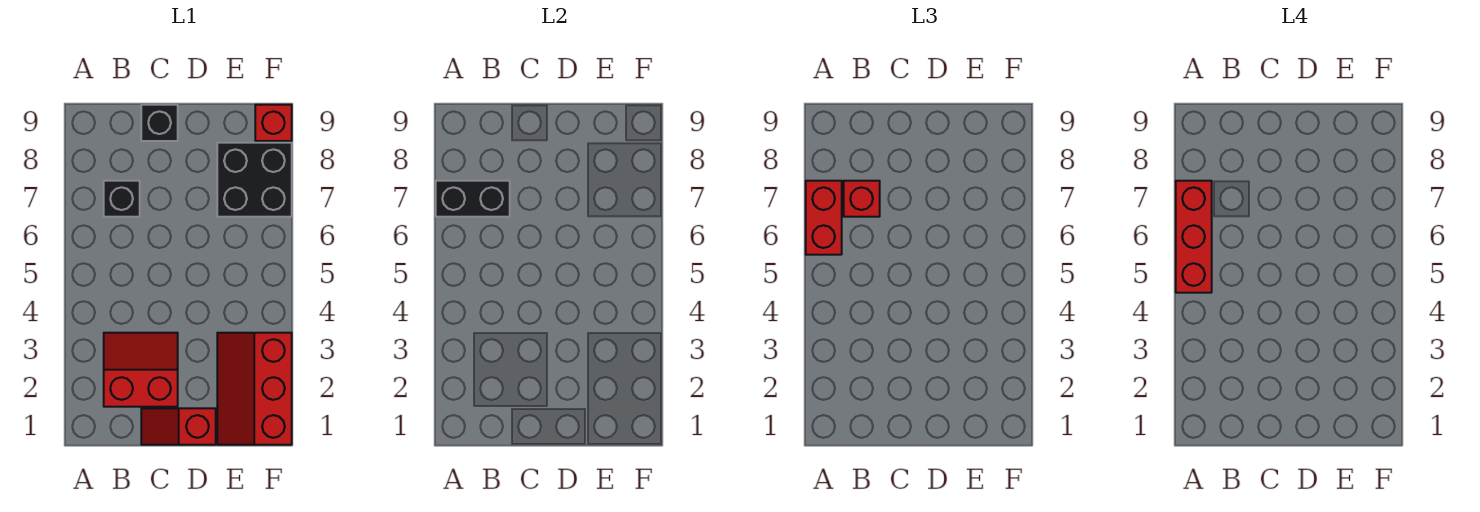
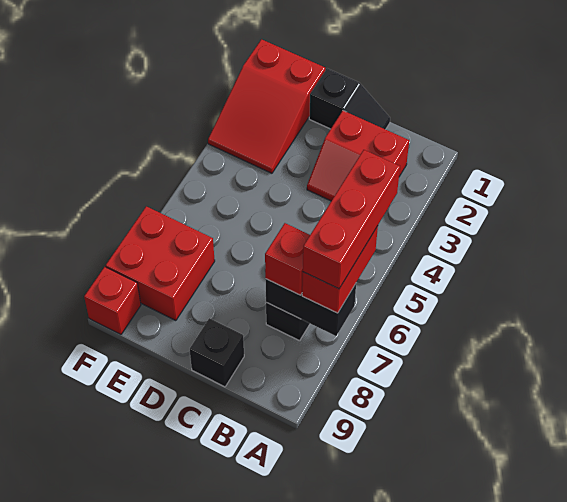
red slope C1:D1 level 1 top D -> black slope C1:D1 level 1 top D
red slope E1:F3 level 1 top F -> red slope E1:F3 level 1 top 1
black brick E7:F8 level 1 -> red brick E7:F8 level 1

